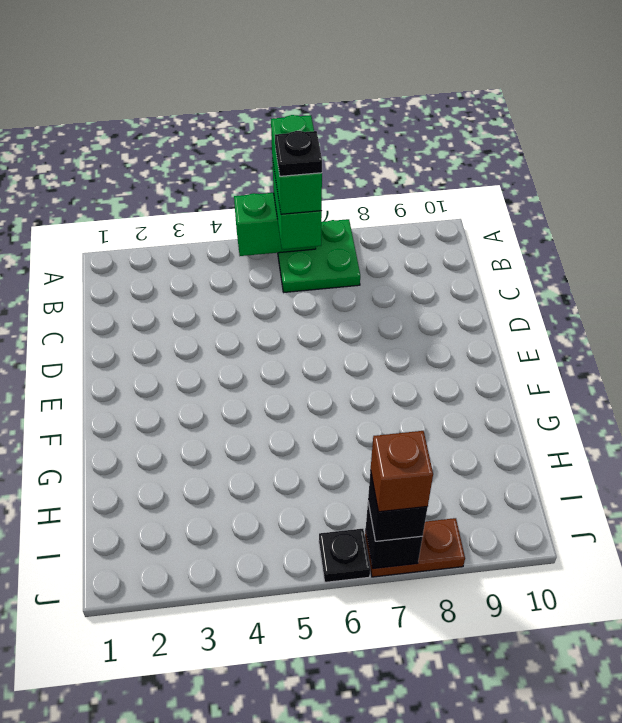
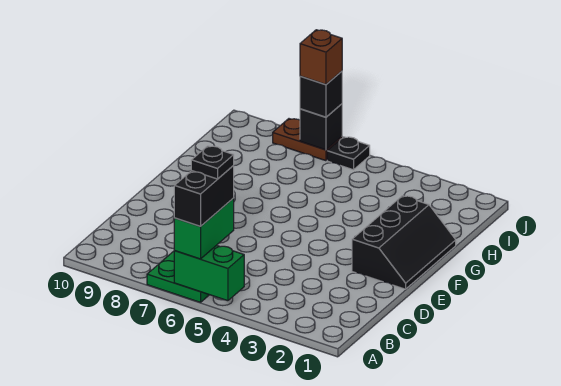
green brick A6:B6 level 4 -> black brick A6:B6 level 4
none -> black slope E1:G2 level 1 top 2

